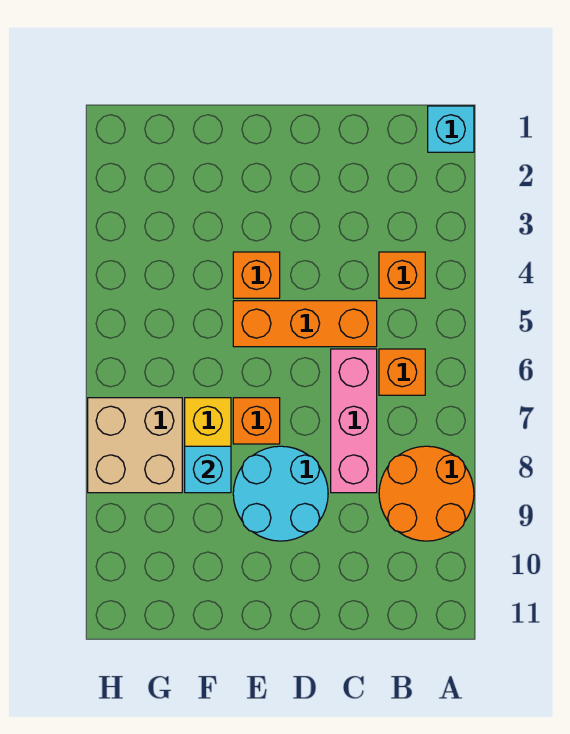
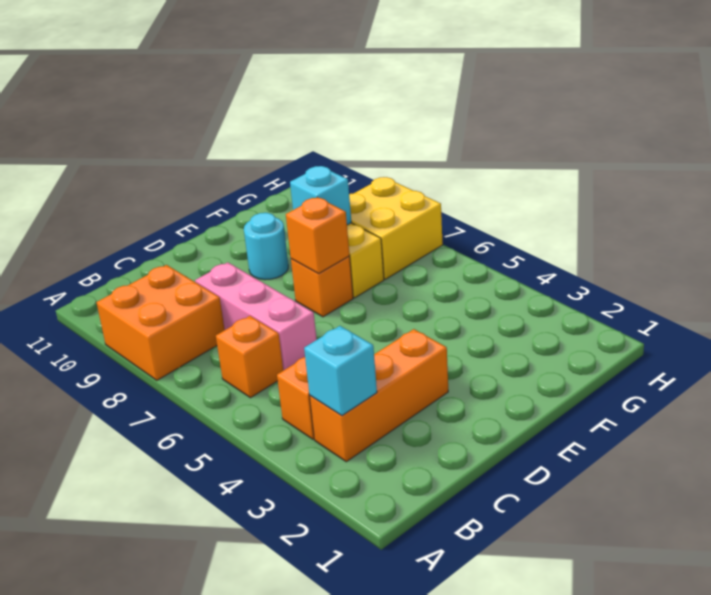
cyan brick A1 level 1 -> cyan brick B3 level 2
orange round brick A8:B9 level 1 -> orange brick A8:B9 level 1
orange brick C5:E5 level 1 -> orange brick B3:D3 level 1
cyan round brick D8:E9 level 1 -> cyan round brick E9 level 1
orange brick E4 level 1 -> orange brick E7 level 2
tan brick G7:H8 level 1 -> yellow brick G7:H8 level 1

